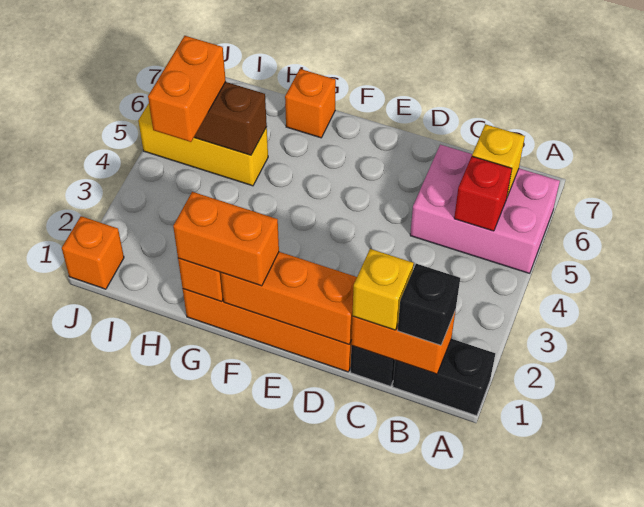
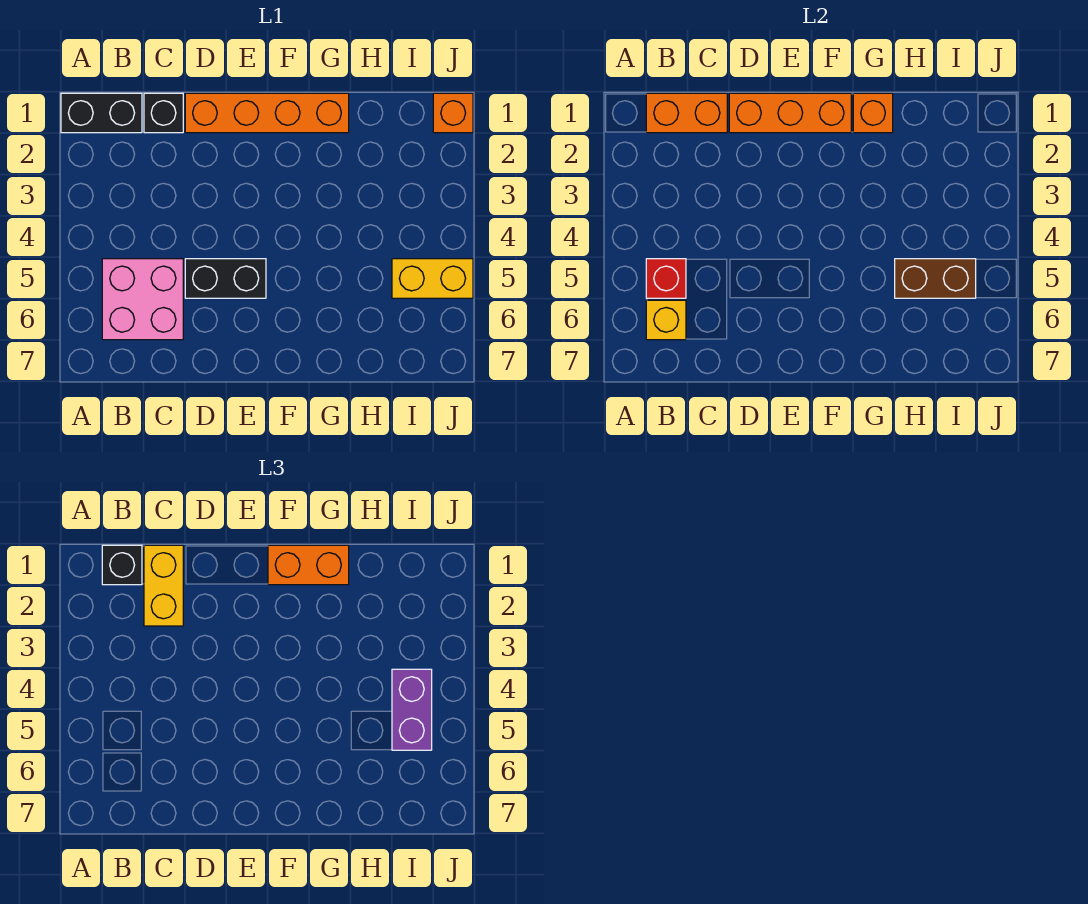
pink brick A5:C6 level 1 -> pink brick B5:C6 level 1
yellow brick C1 level 3 -> yellow brick C1:C2 level 3
none -> black brick D5:E5 level 1
orange brick G7 level 1 -> none
yellow brick H5:J5 level 1 -> yellow brick I5:J5 level 1
orange brick I4:I5 level 3 -> purple brick I4:I5 level 3

